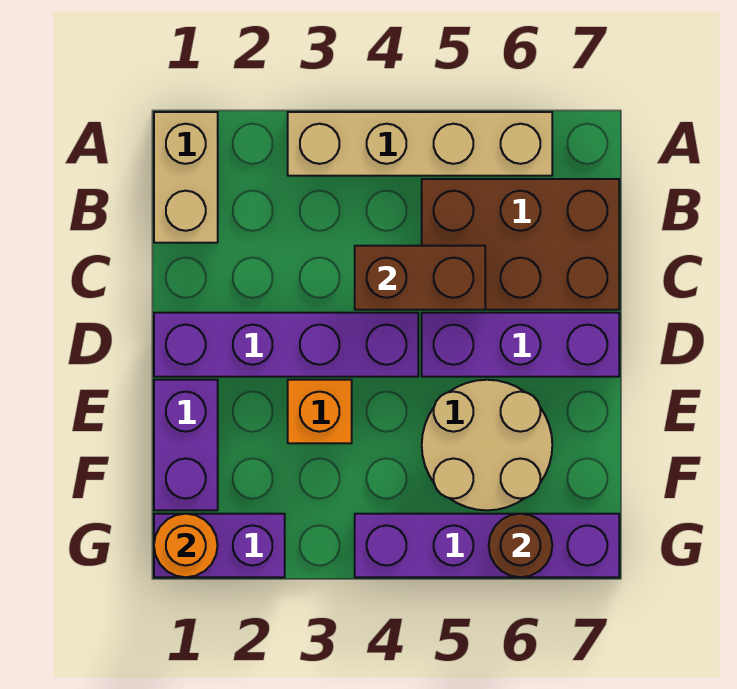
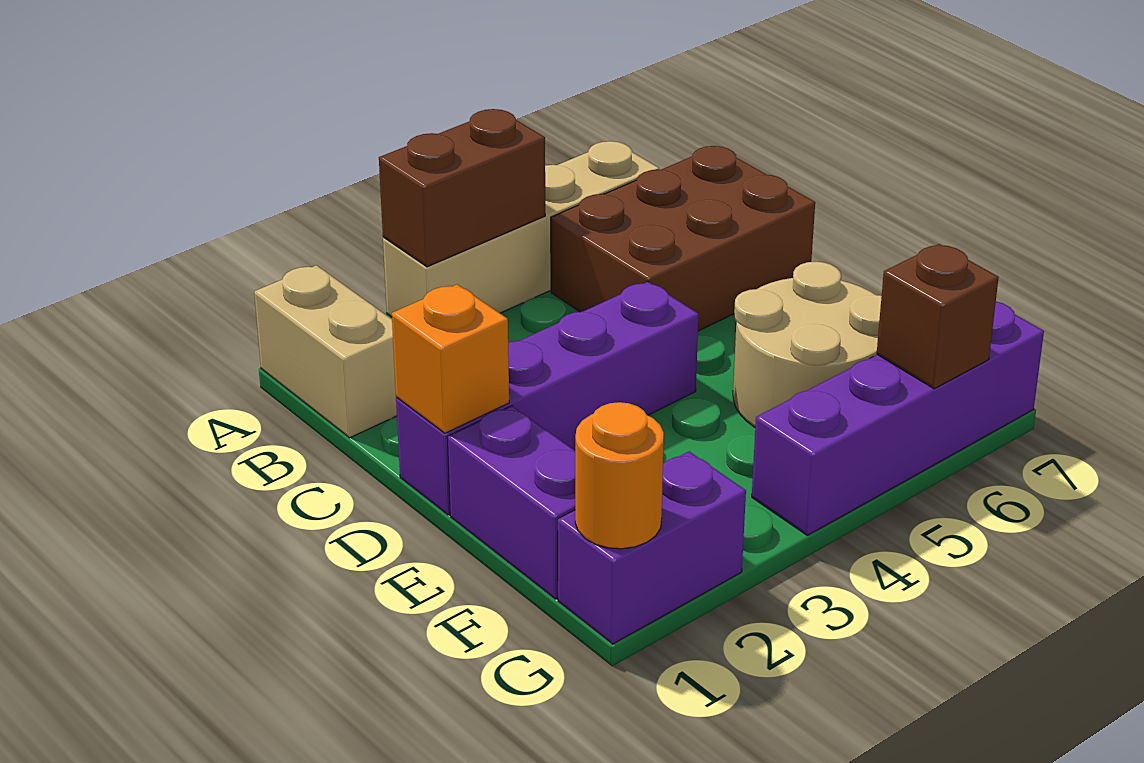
brown brick C4:C5 level 2 -> brown brick A3:A4 level 2
purple brick D5:D7 level 1 -> none
orange brick E3 level 1 -> orange brick D1 level 2
brown round brick G6 level 2 -> brown brick G6 level 2

